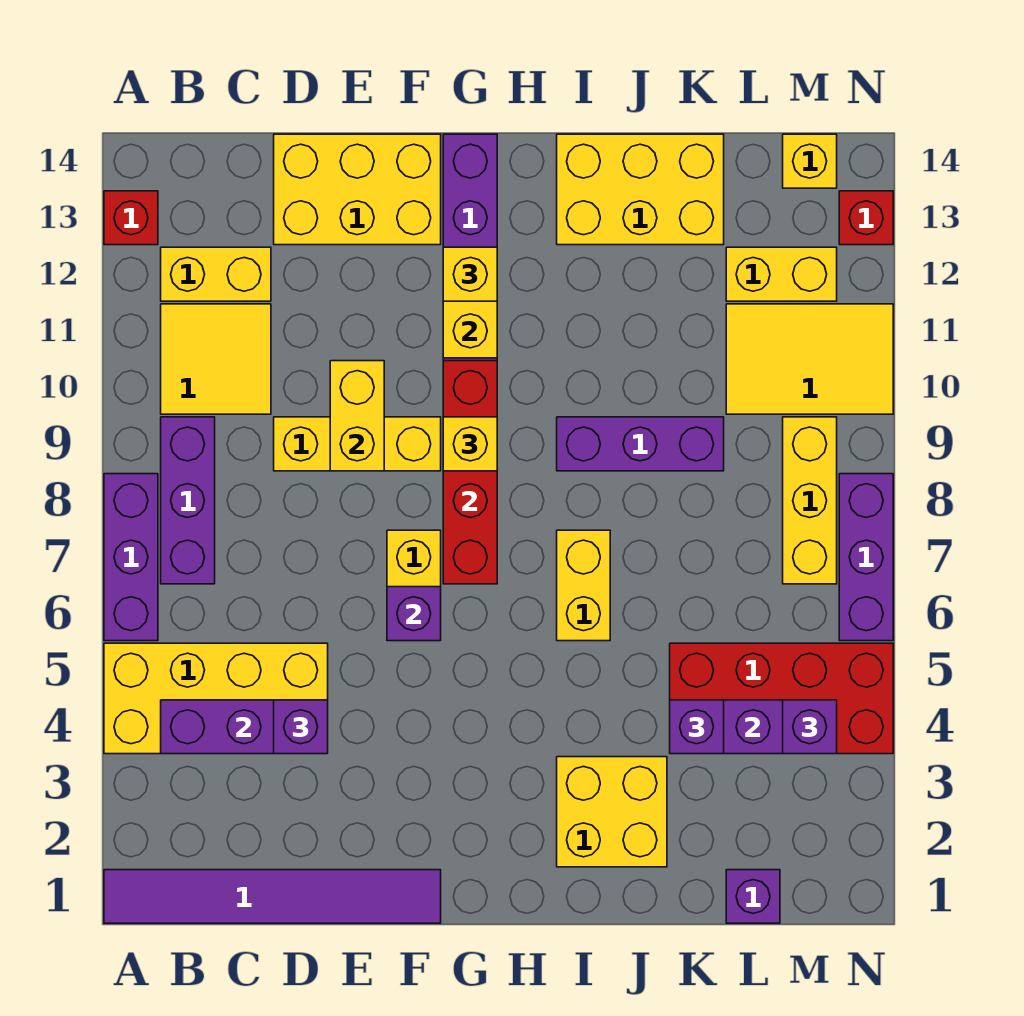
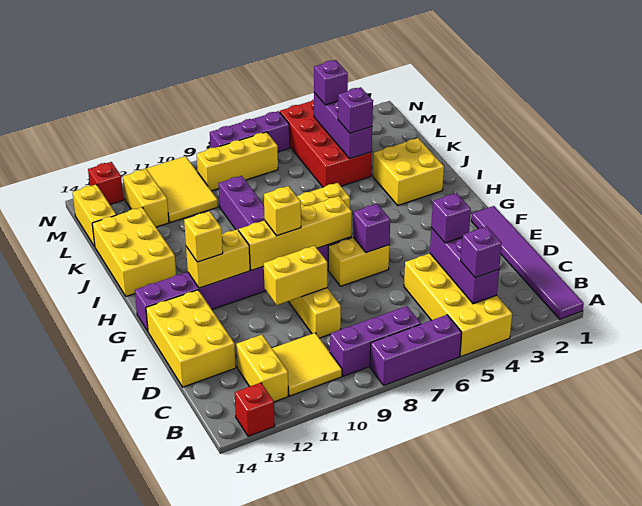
red brick G7:G10 level 2 -> yellow brick G7:G10 level 2
purple brick L1 level 1 -> purple brick B4 level 3
yellow brick M14 level 1 -> yellow brick L14:M14 level 1

